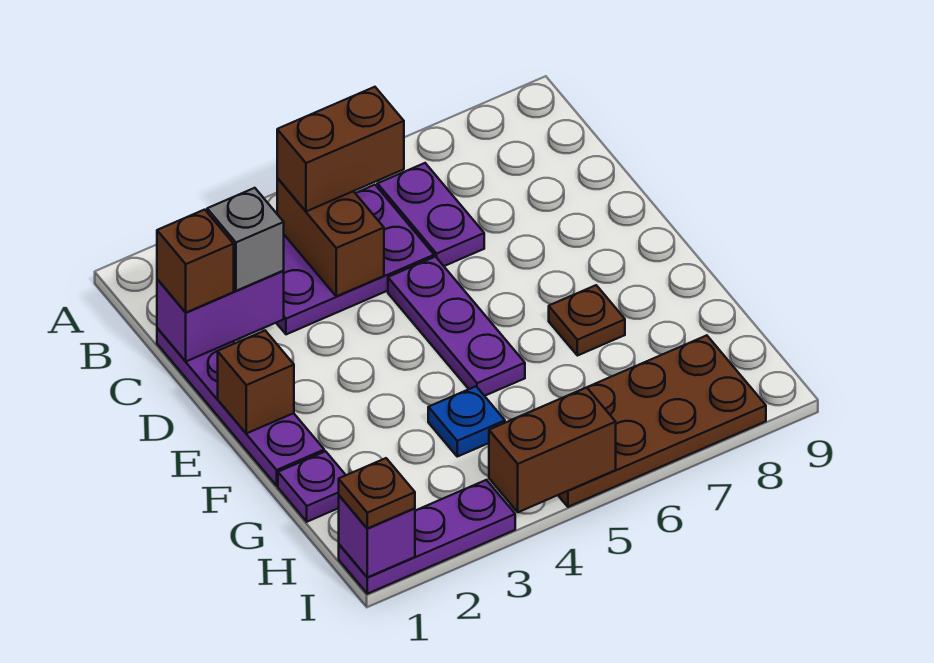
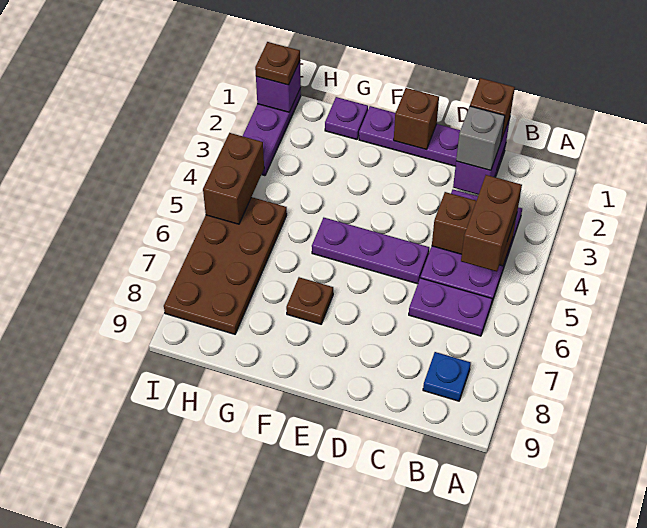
blue plate G4 level 1 -> blue plate B8 level 1

